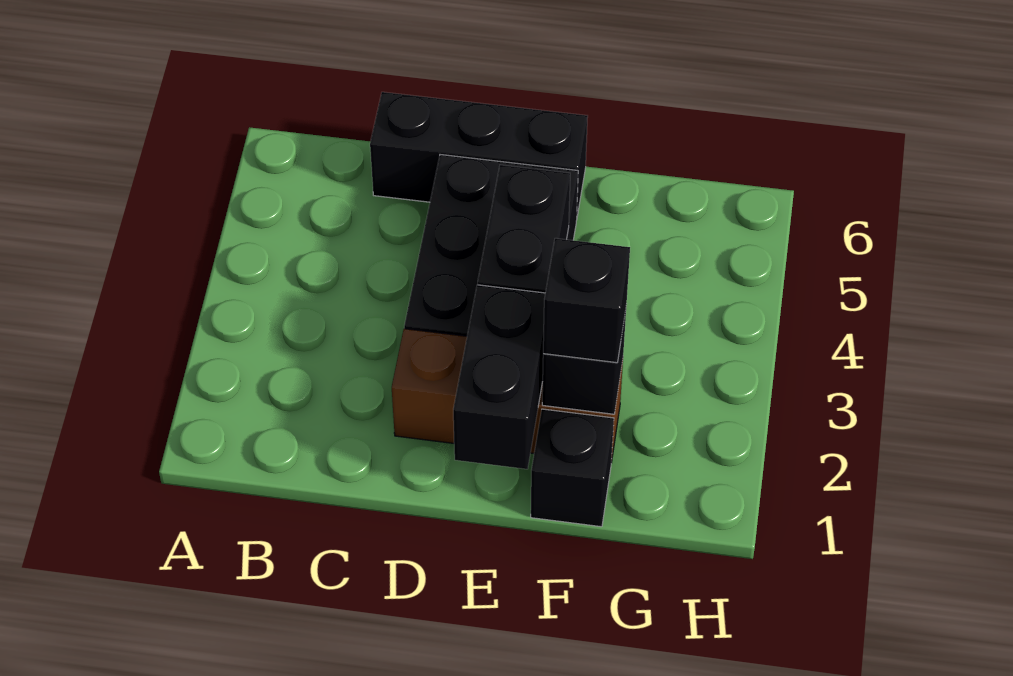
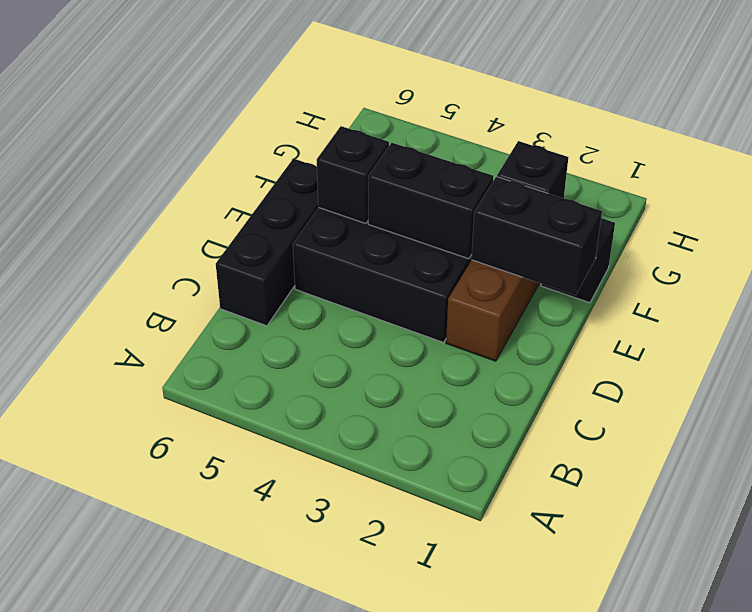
black brick F2 level 3 -> black brick E5 level 2

